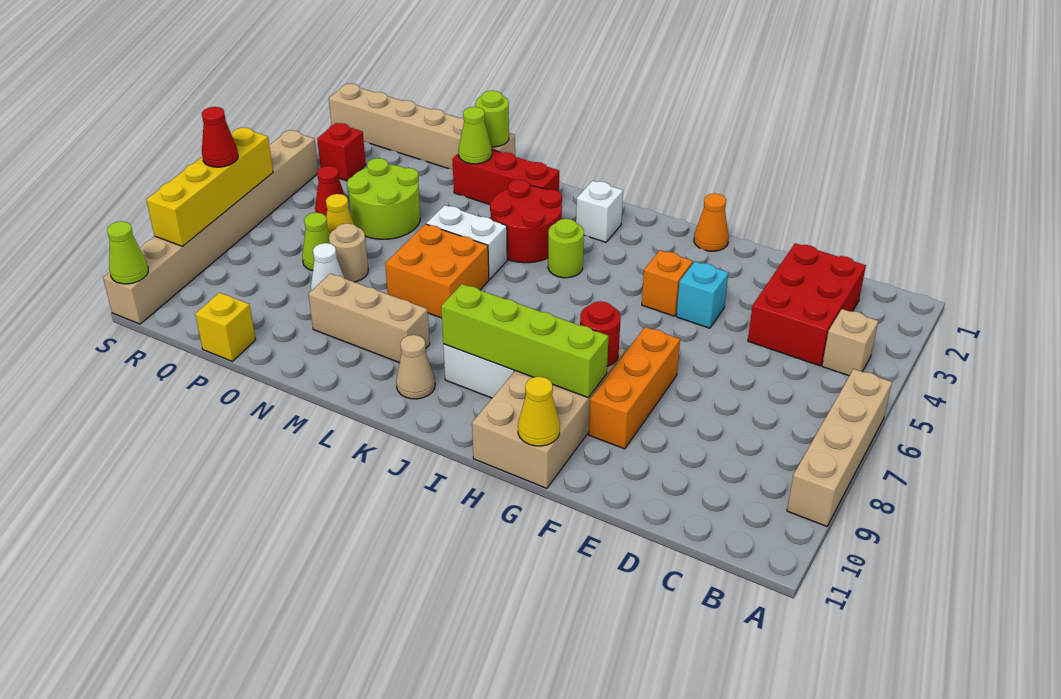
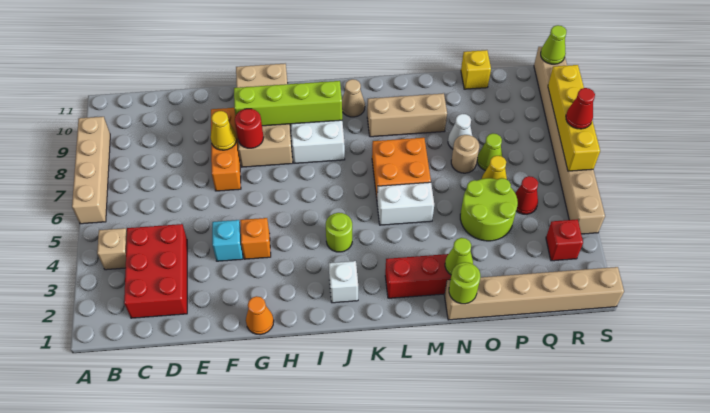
yellow cone G11 level 2 -> yellow cone F8 level 2
red round brick K3:L4 level 1 -> none

